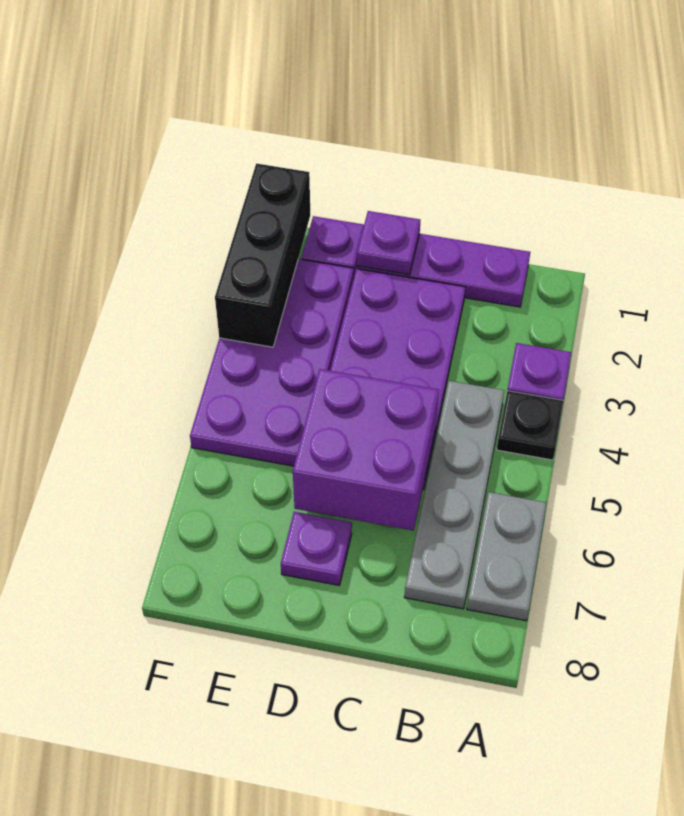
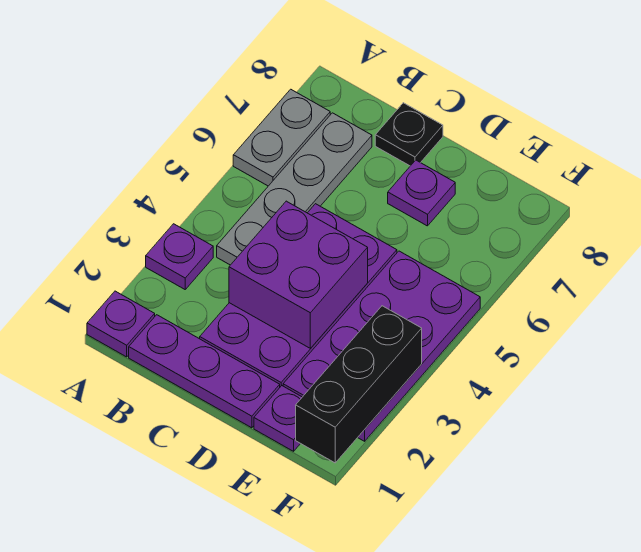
black plate A4 level 1 -> black plate C8 level 1
purple brick C5:D6 level 2 -> purple brick C3:D4 level 2
purple plate D1 level 2 -> purple plate A1 level 1

